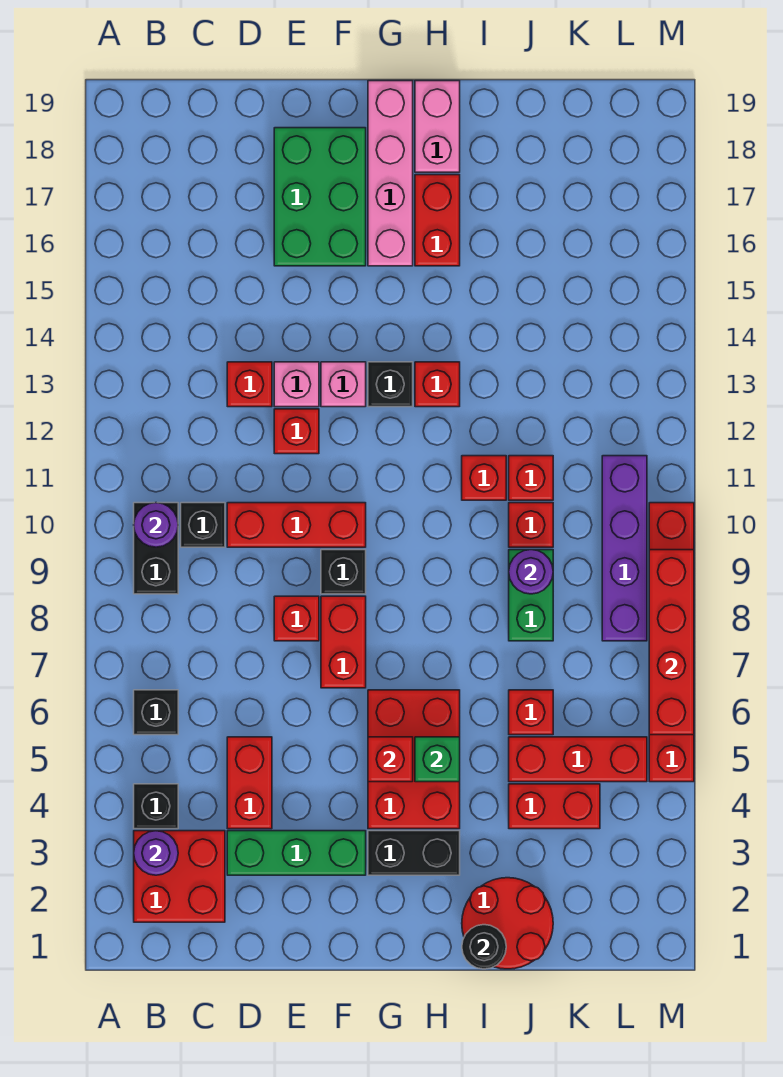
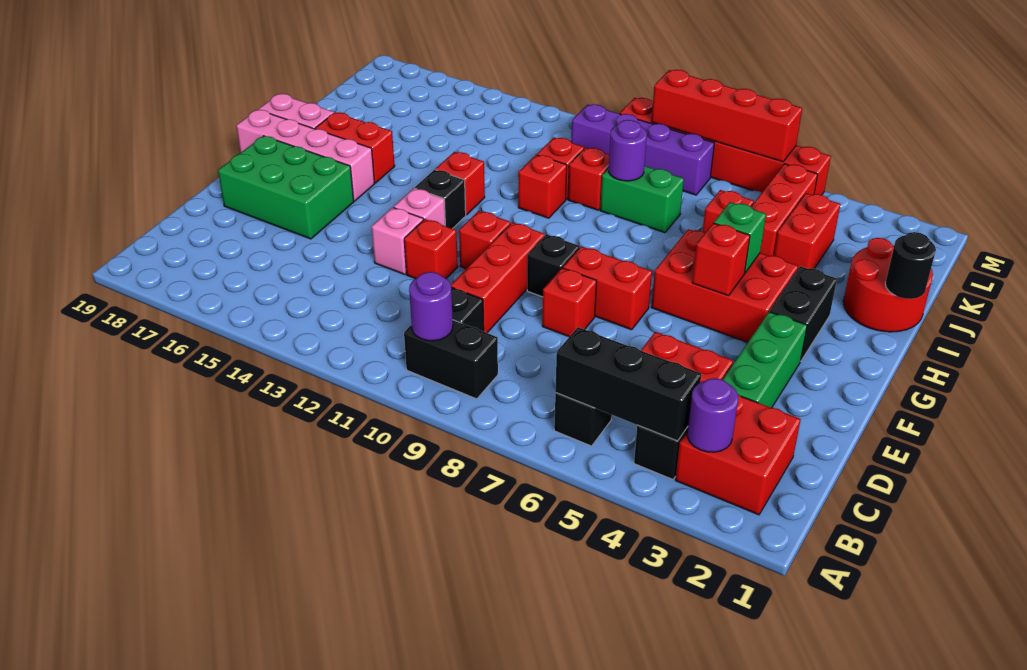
none -> black brick B4:B6 level 2
red brick D13 level 1 -> red brick F11 level 1

